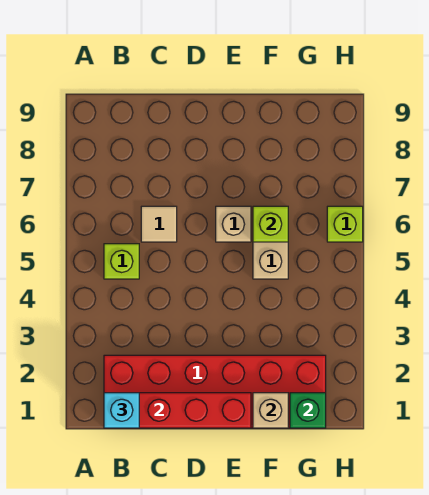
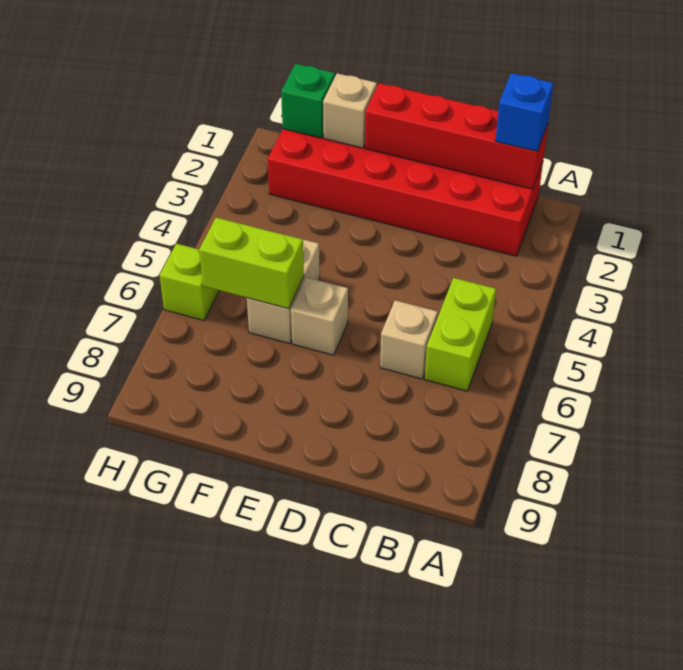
cyan brick B1 level 3 -> blue brick B1 level 3
lime brick B5 level 1 -> lime brick B5:B6 level 1
tan tile C6 level 1 -> tan brick C6 level 1
lime brick F6 level 2 -> lime brick F6:G6 level 2

